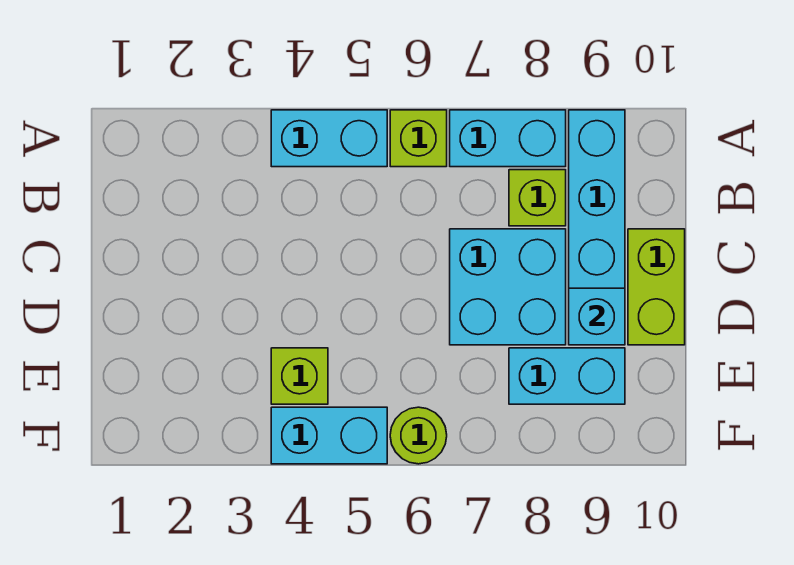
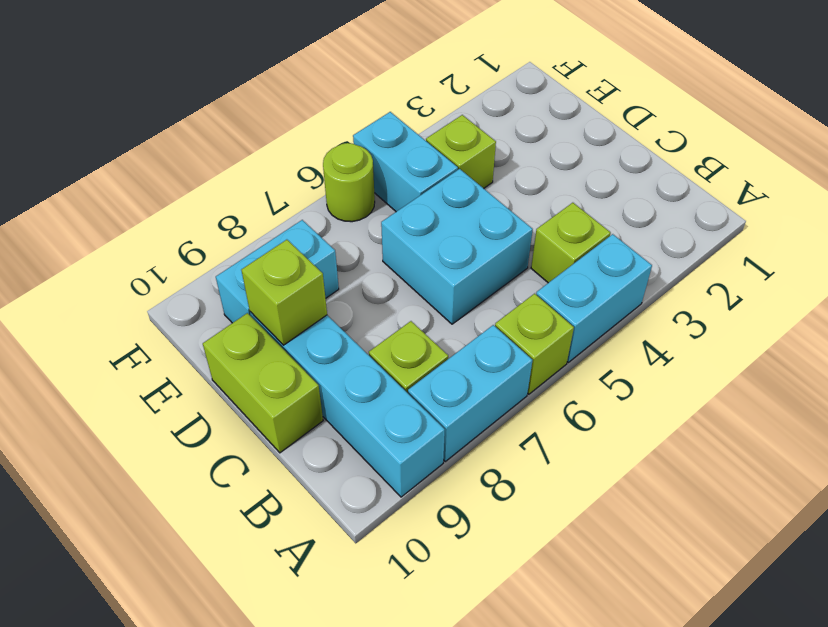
none -> lime brick B4 level 1
cyan brick C7:D8 level 1 -> cyan brick C5:D6 level 1
cyan brick D9 level 2 -> lime brick D9 level 2
cyan brick F4:F5 level 1 -> cyan brick E5:F5 level 1

